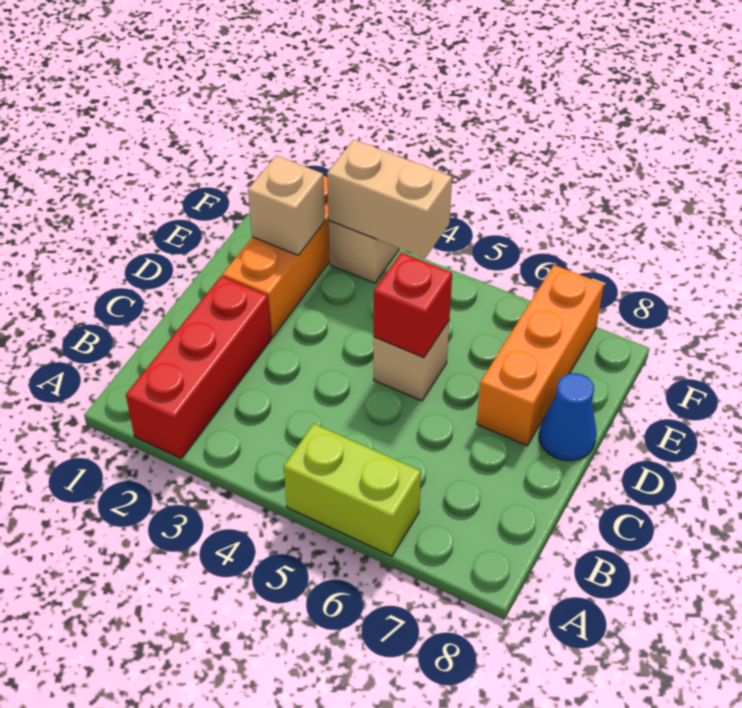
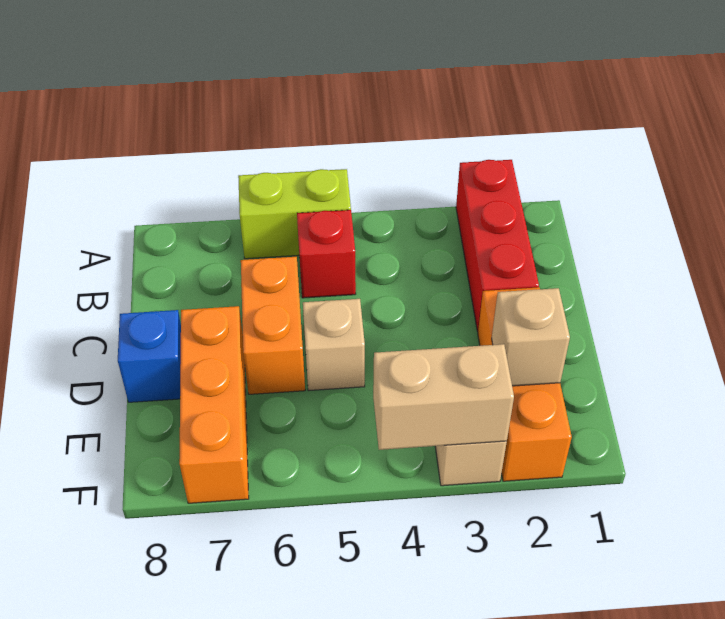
none -> orange brick C6:D6 level 1
red brick D5 level 2 -> red brick B5 level 1
blue cone D8 level 1 -> blue brick D8 level 1

